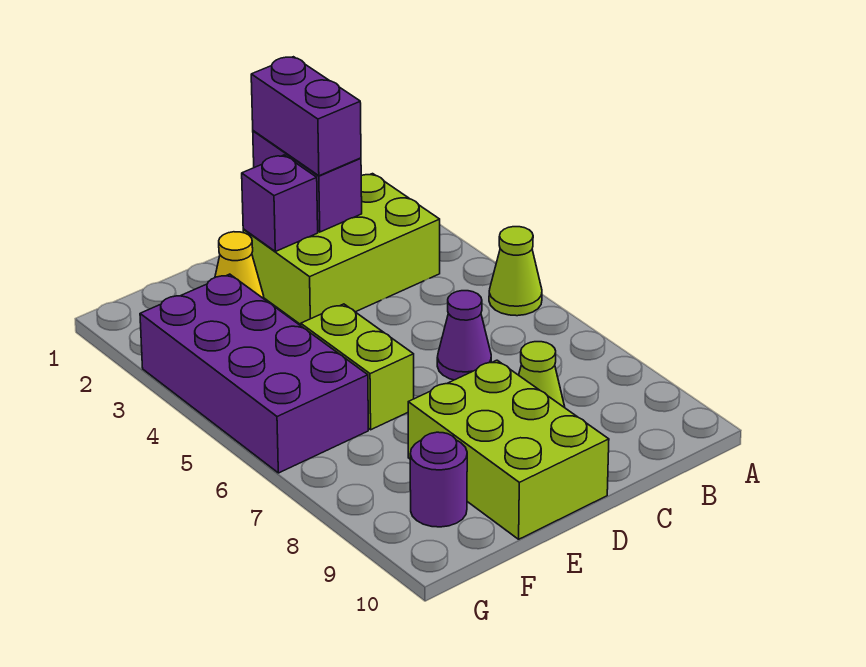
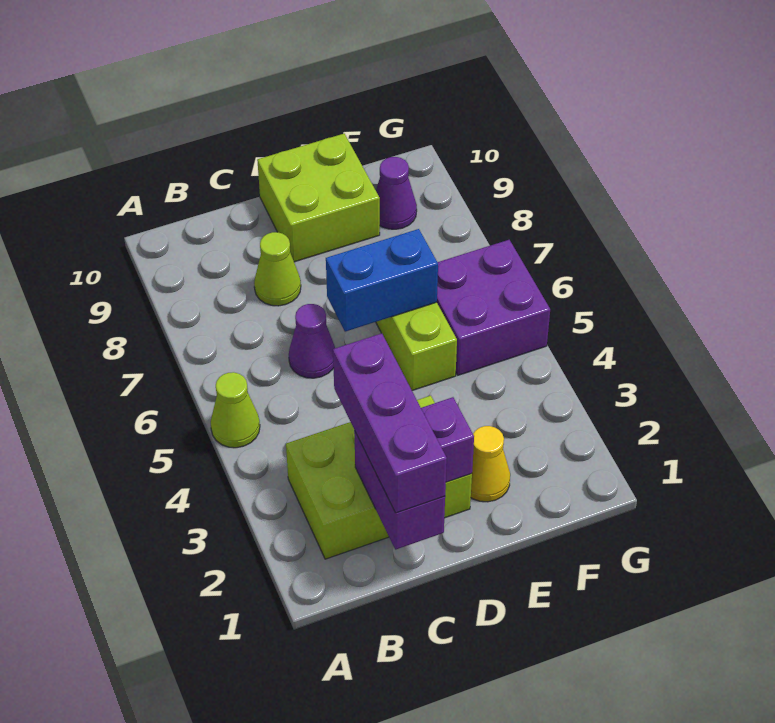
purple brick C1:C2 level 3 -> purple brick C1:C3 level 3
none -> blue brick D6:E6 level 2
lime brick D8:E10 level 1 -> lime brick D9:E10 level 1
purple brick F3:G6 level 1 -> purple brick F5:G6 level 1
purple round brick F9 level 1 -> purple cone F9 level 1

